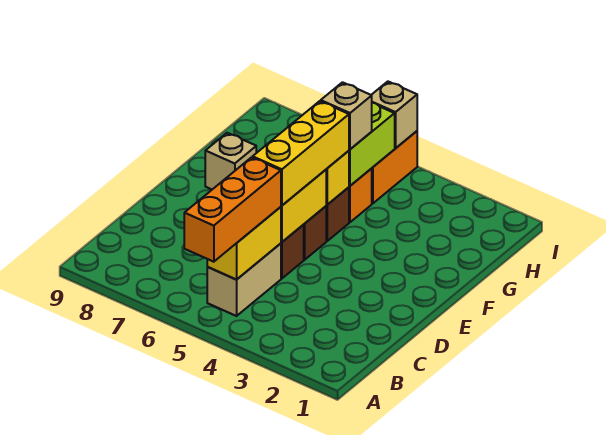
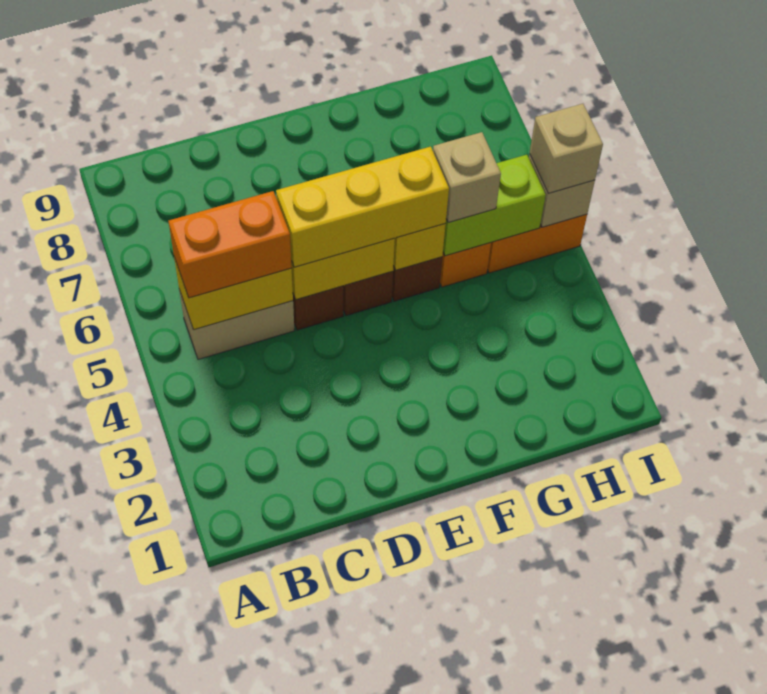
orange brick A5:C5 level 3 -> orange brick B5:C5 level 3
tan brick F8 level 1 -> tan brick I5 level 3

